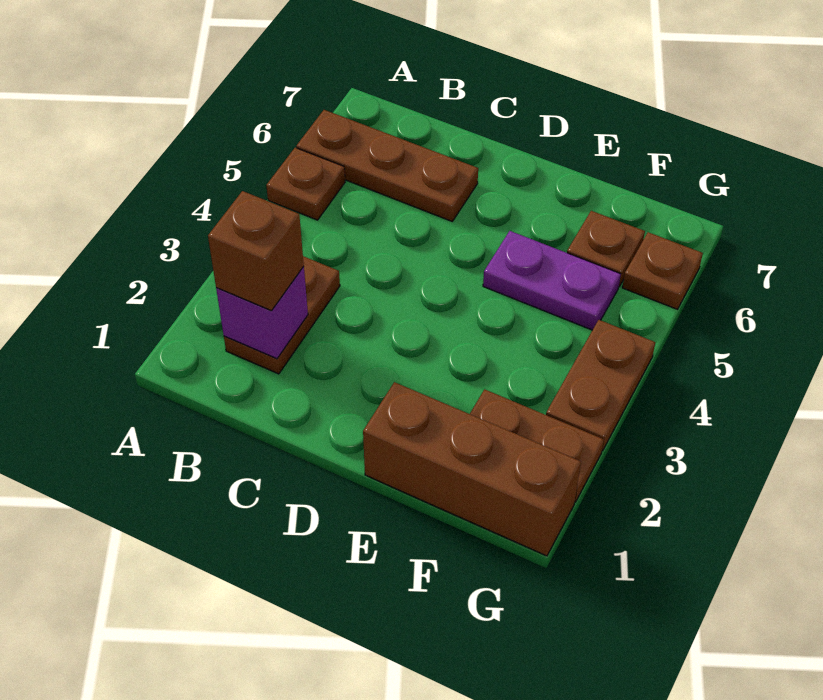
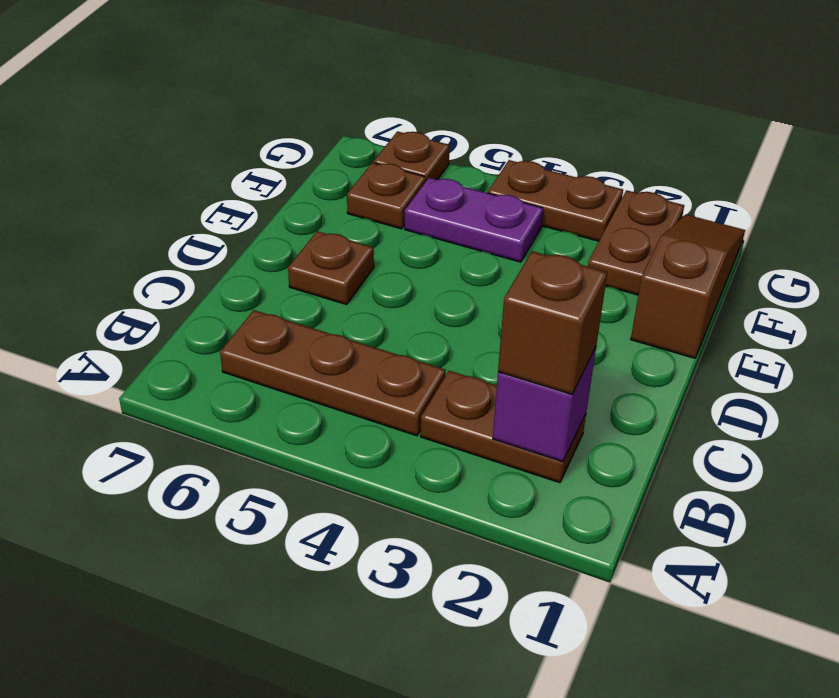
brown plate A5 level 1 -> brown plate D6 level 1
brown plate A6:C6 level 1 -> brown plate B4:B6 level 1
brown brick E1:G1 level 1 -> brown slope E1:G1 level 1 top E
purple plate E5:F5 level 1 -> purple plate F4:F5 level 1

